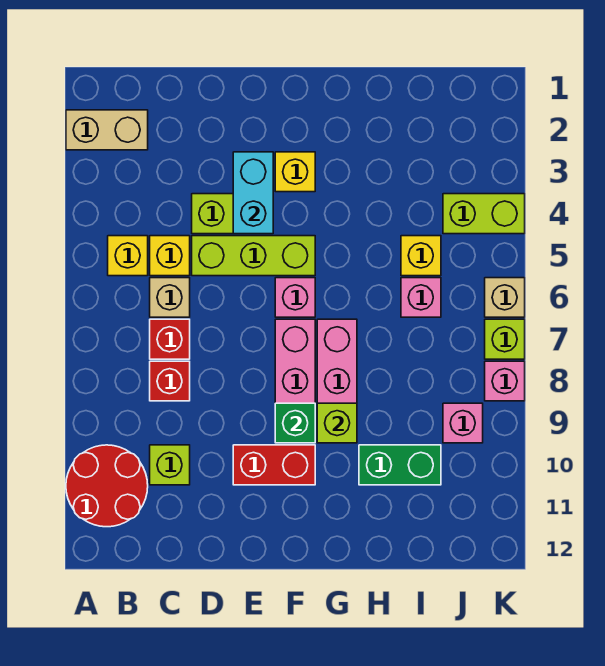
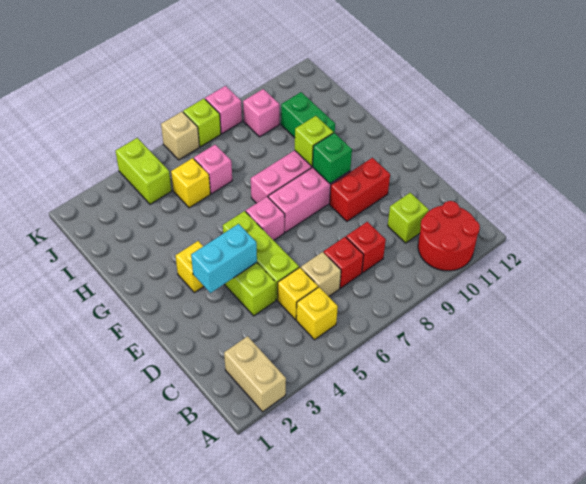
red brick E10:F10 level 1 -> red brick E9:E10 level 1

